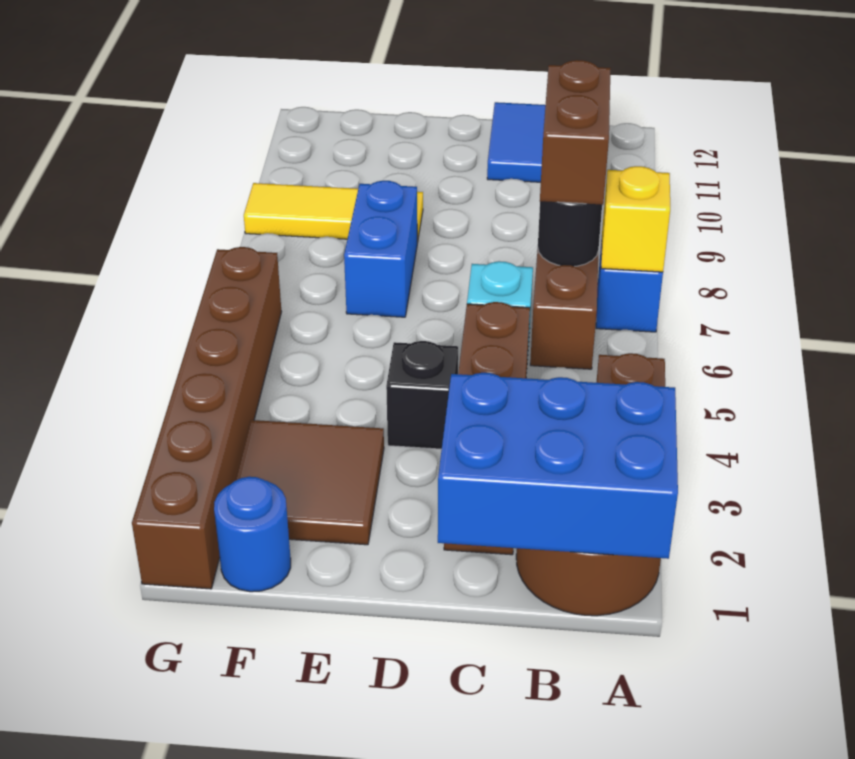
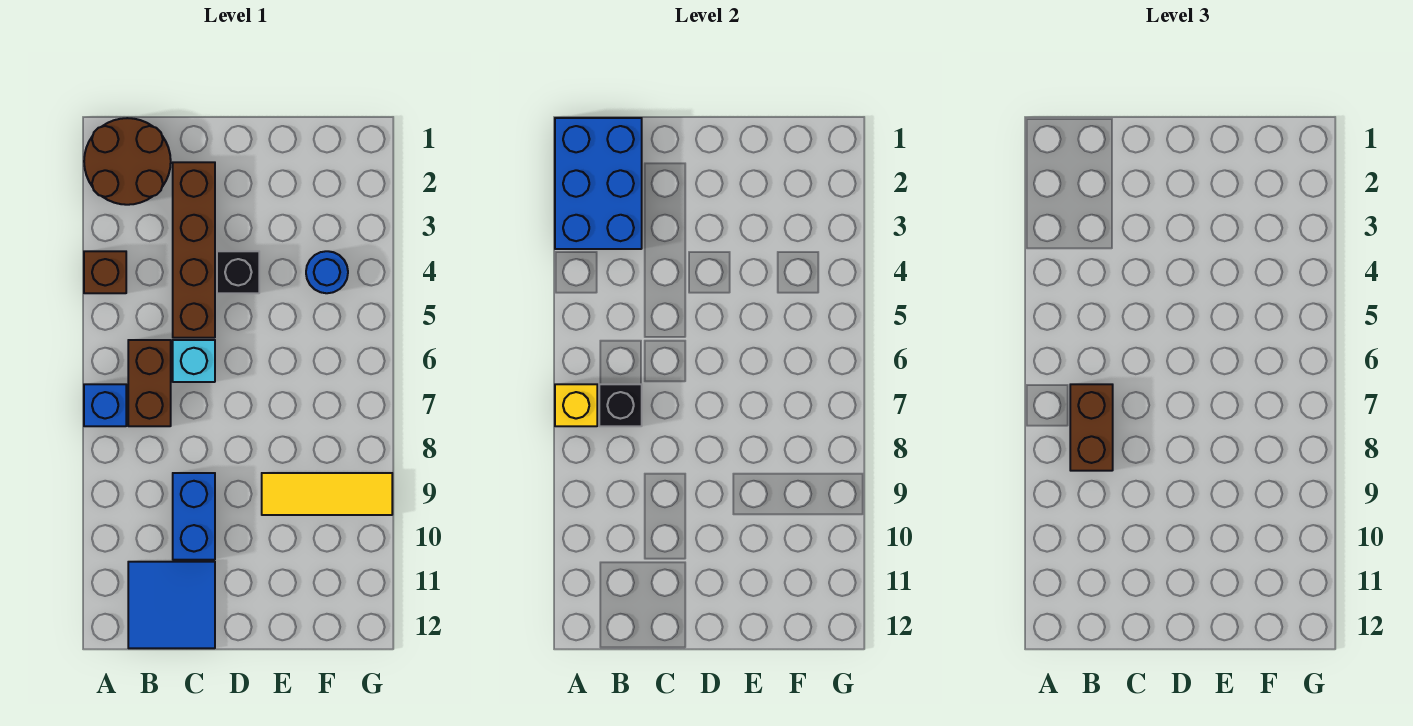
blue brick A1:C2 level 2 -> blue brick A1:B3 level 2
black round brick B7 level 2 -> black brick B7 level 2
brown tile E2:F3 level 1 -> none
blue brick E7:E8 level 1 -> blue brick C9:C10 level 1
blue round brick F1 level 1 -> blue round brick F4 level 1
brown brick G1:G6 level 1 -> none

